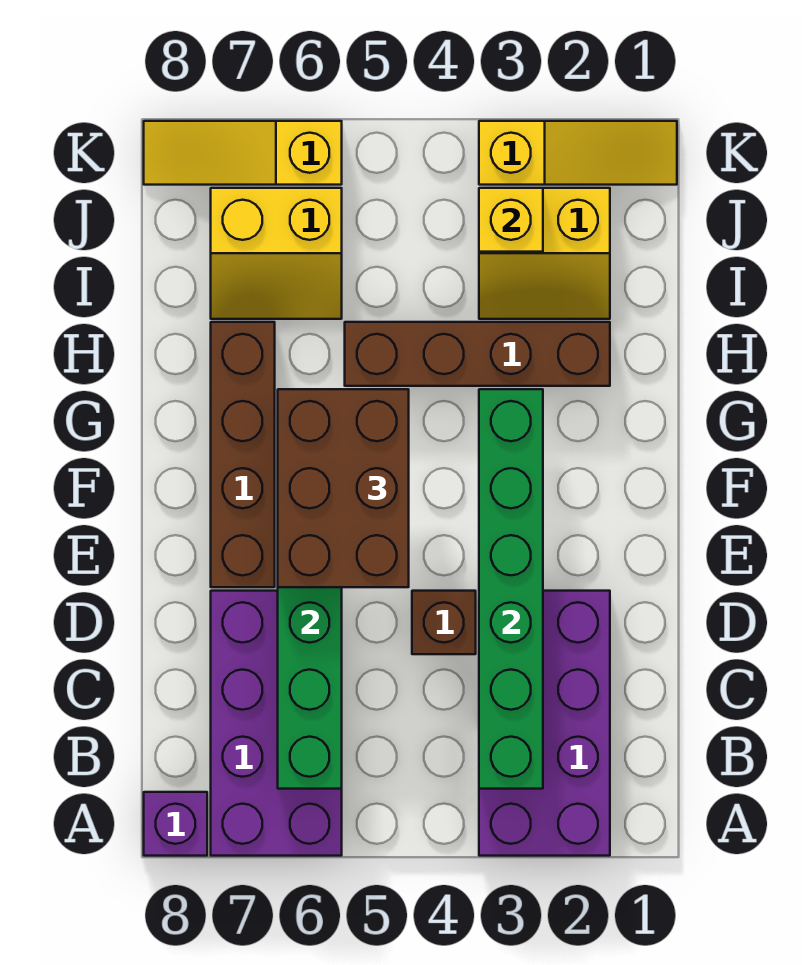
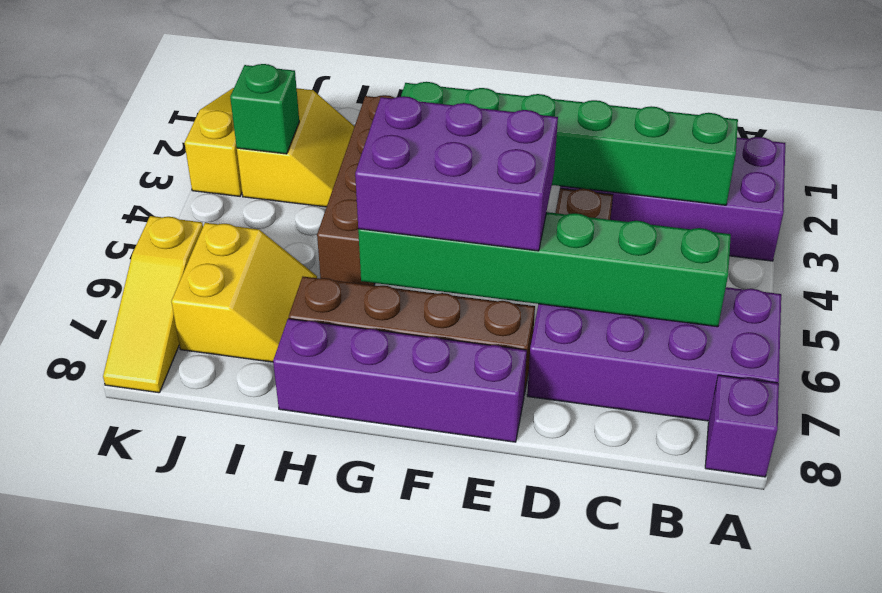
brown brick E5:G6 level 3 -> purple brick E5:G6 level 3
none -> purple brick E8:H8 level 1
yellow brick J3 level 2 -> green brick J3 level 2

